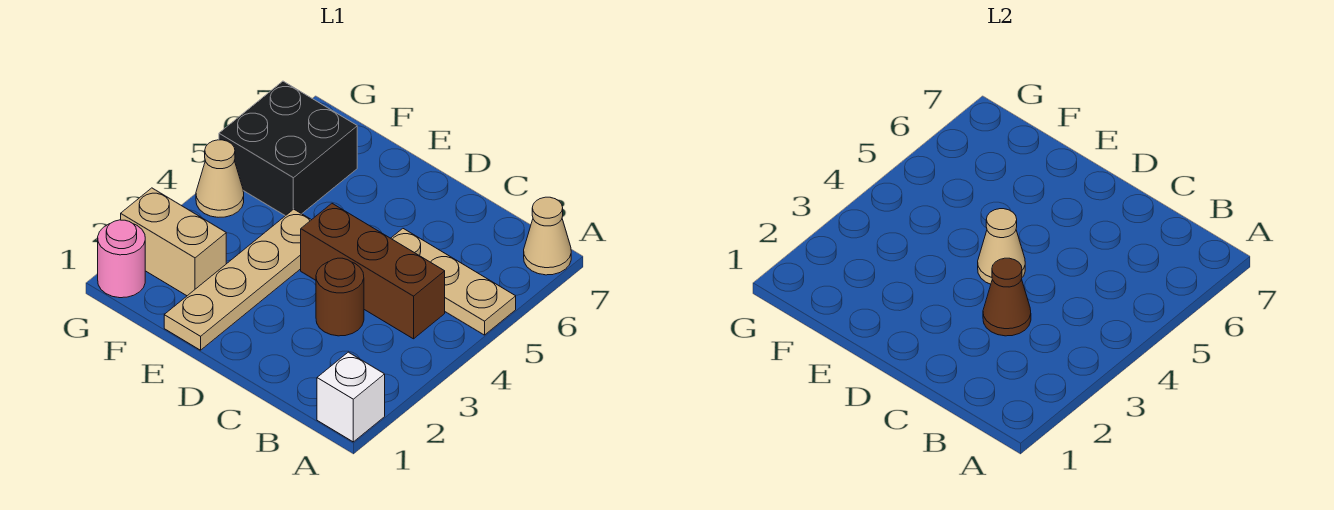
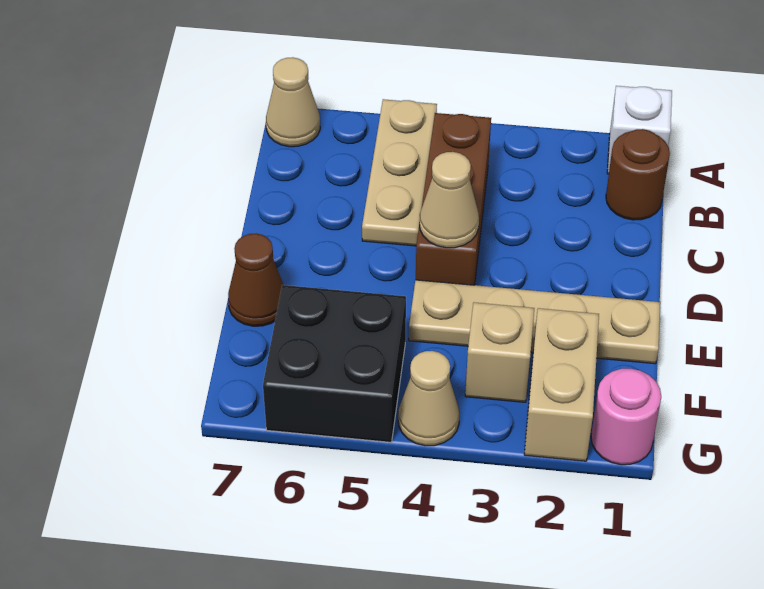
brown round brick C3 level 1 -> brown round brick B1 level 1
brown cone C3 level 2 -> brown cone E7 level 1
none -> tan brick F3 level 1

